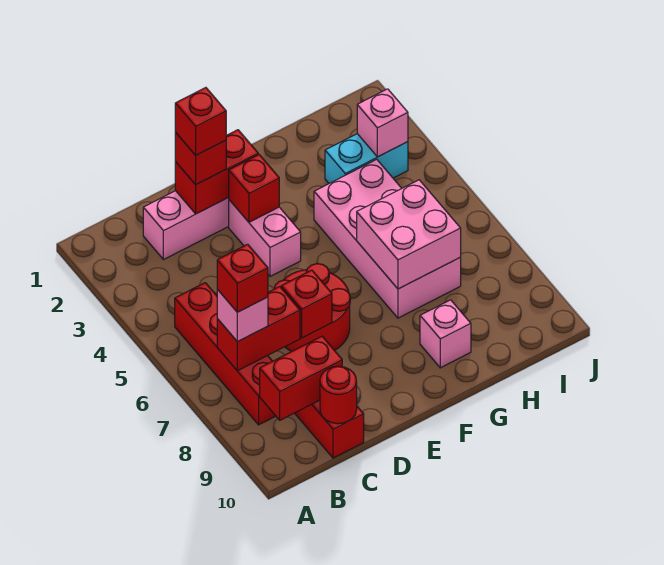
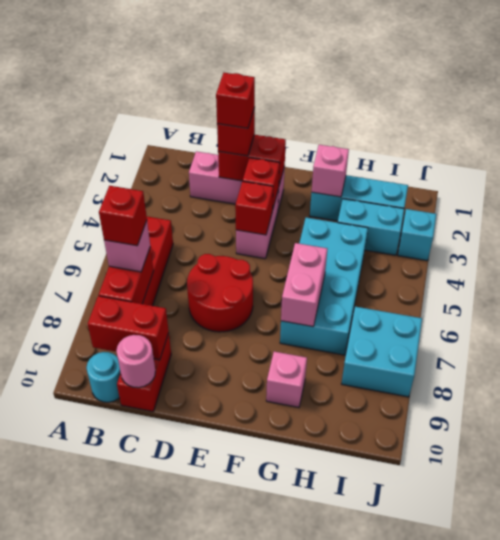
red brick B7:C7 level 2 -> red brick B7:B8 level 2
none -> cyan round brick B10 level 1
red round brick C10 level 2 -> pink round brick C10 level 2
red brick D7 level 2 -> red brick E4 level 2
none -> cyan brick G2:I2 level 1
pink brick G4:H7 level 1 -> cyan brick G4:H7 level 1
pink brick G6:H7 level 2 -> pink brick G6:G7 level 2
pink brick I3 level 2 -> pink brick G2 level 2
none -> cyan brick I7:J8 level 1
none -> cyan brick J3 level 1

